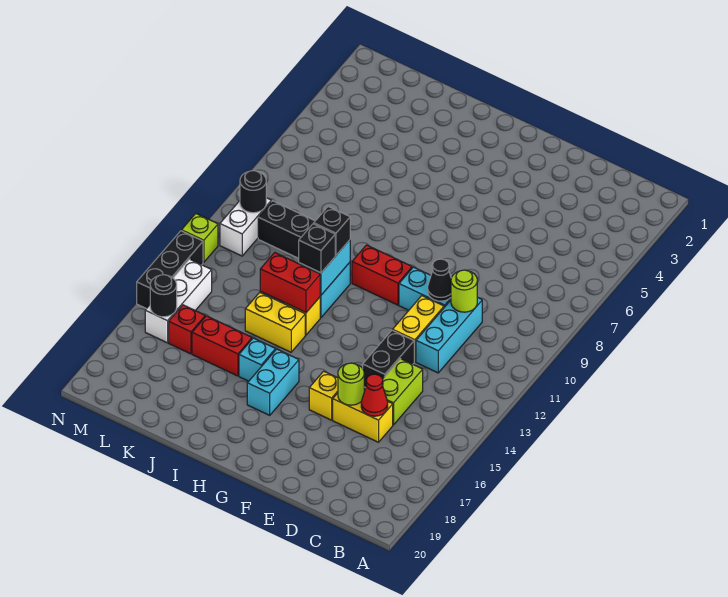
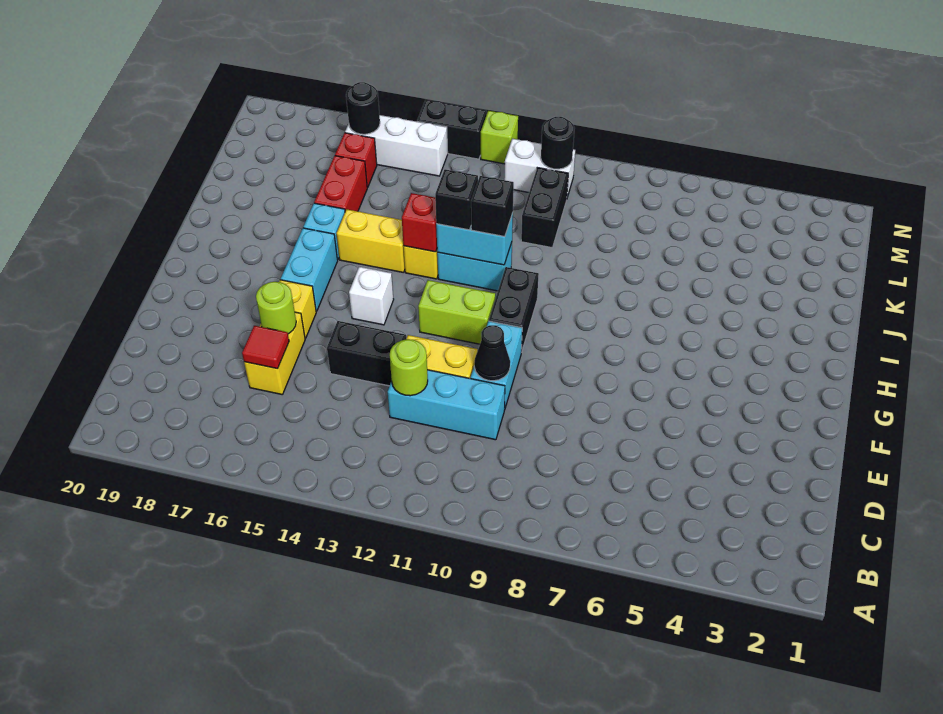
lime round brick D10 level 2 -> lime round brick D12 level 2
lime brick D14:D15 level 1 -> lime brick G11:G12 level 1
red cone D16 level 2 -> red tile D16 level 2
red brick G10:H10 level 1 -> black brick G10:H10 level 1
none -> white brick G14 level 1
cyan brick H16:H17 level 1 -> cyan brick G16:H16 level 1
red brick I13:J13 level 2 -> red brick I13 level 2
yellow brick I14:J14 level 1 -> yellow brick I14:I15 level 1
black brick N13:N15 level 1 -> black brick N13:N14 level 1

